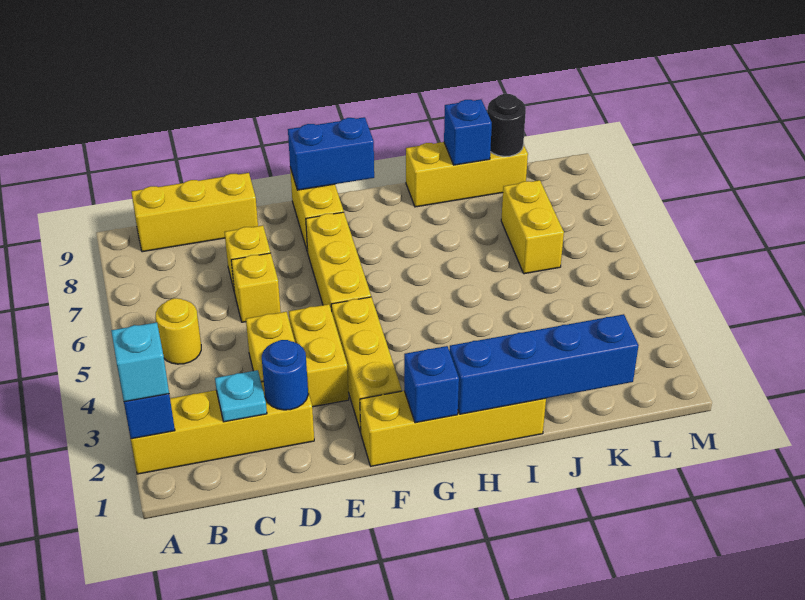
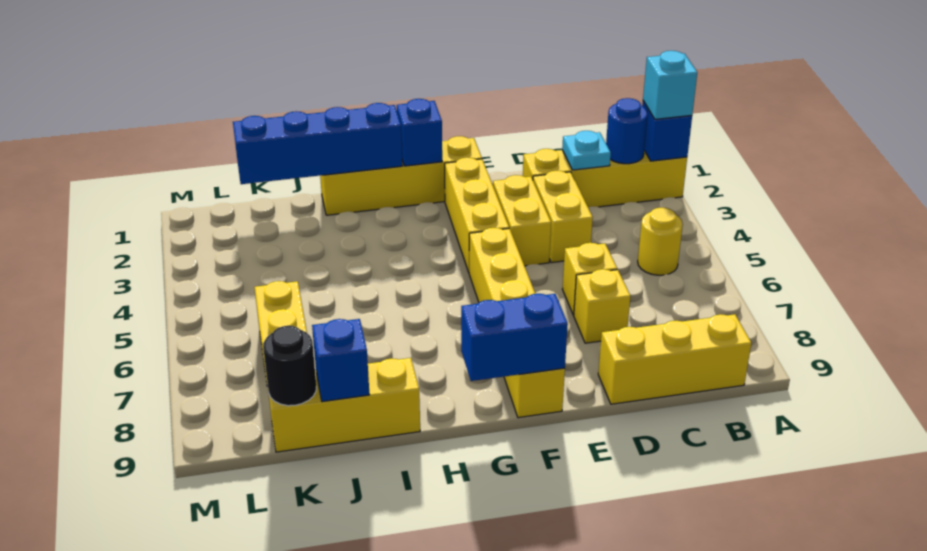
blue round brick D2 level 2 -> blue round brick B2 level 2

